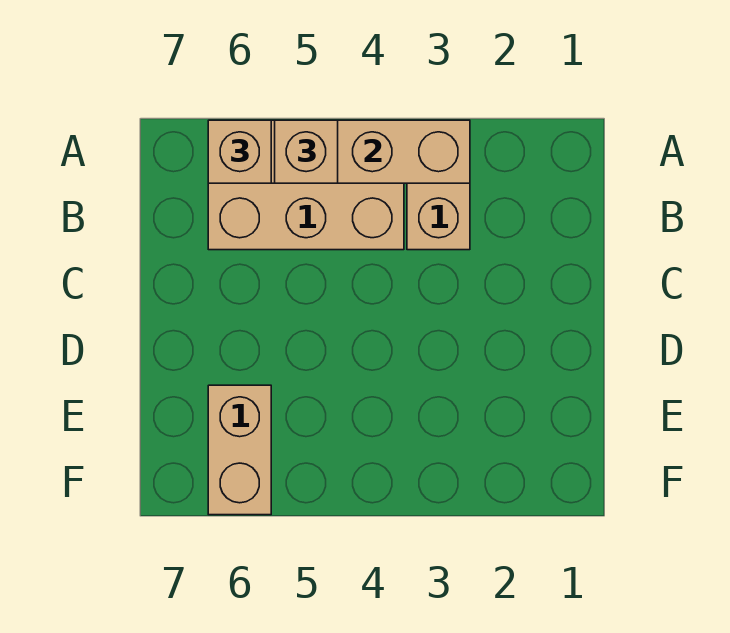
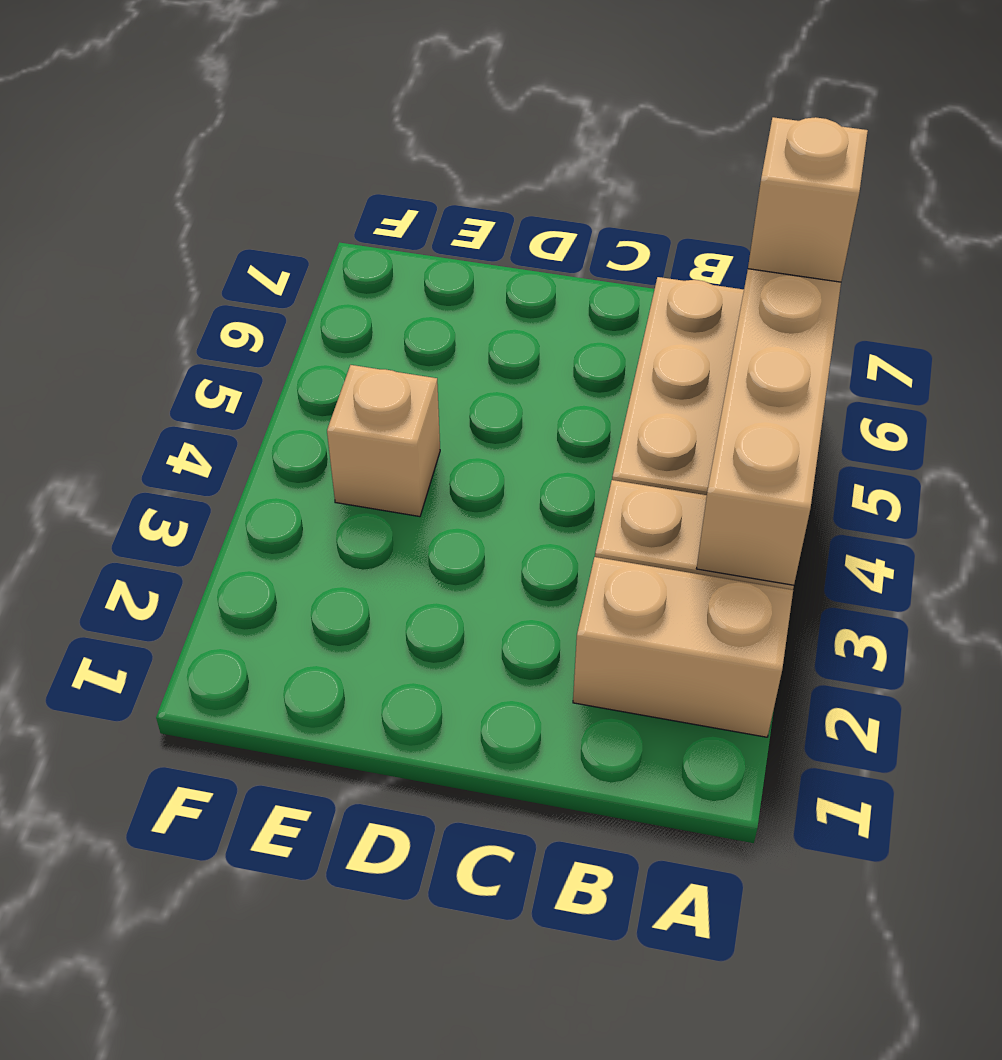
tan brick A5 level 3 -> tan brick E4 level 1
tan brick E6:F6 level 1 -> tan brick A2:B2 level 1

